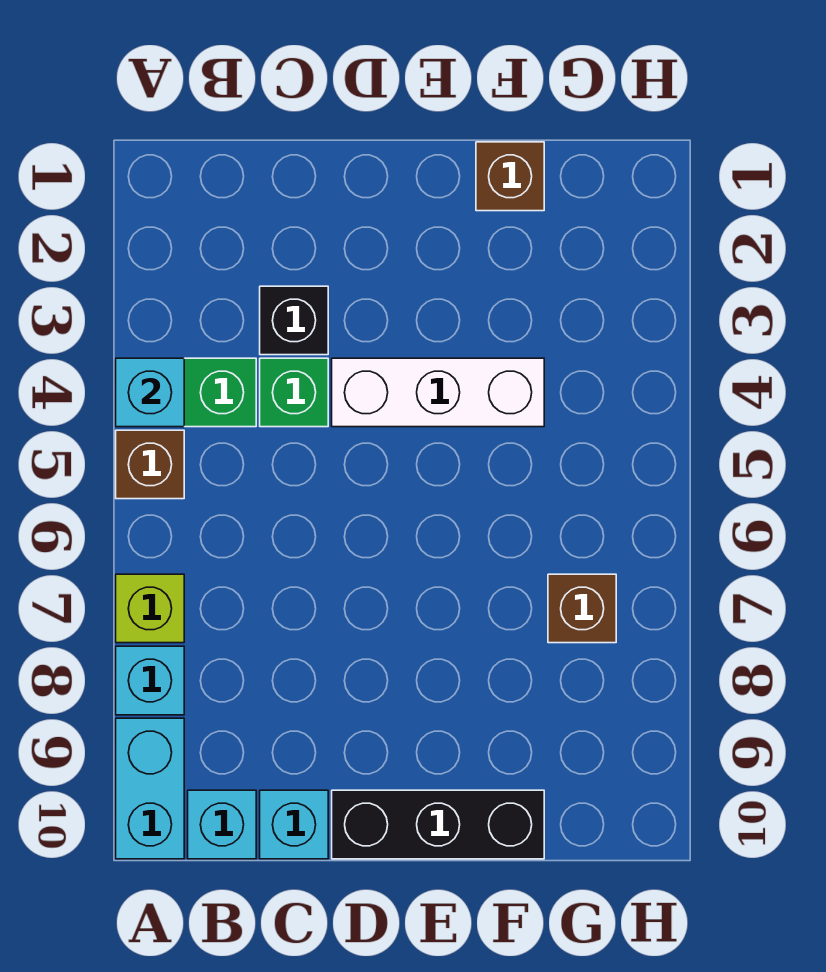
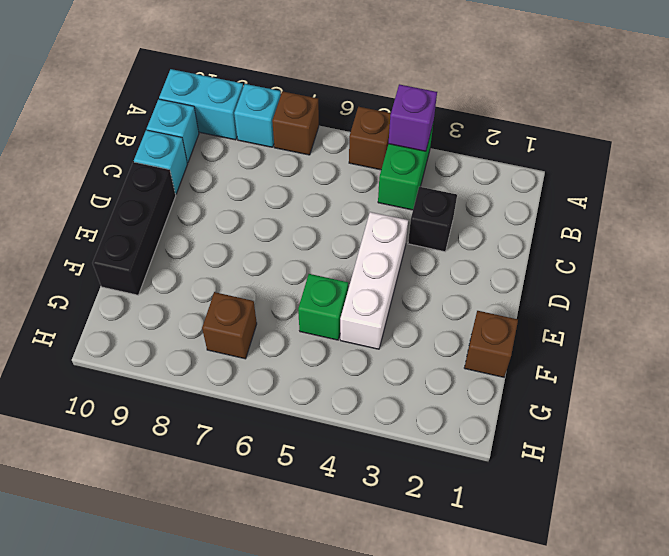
cyan brick A4 level 2 -> purple brick A4 level 2
lime brick A7 level 1 -> brown brick A7 level 1
green brick C4 level 1 -> green brick F5 level 1

